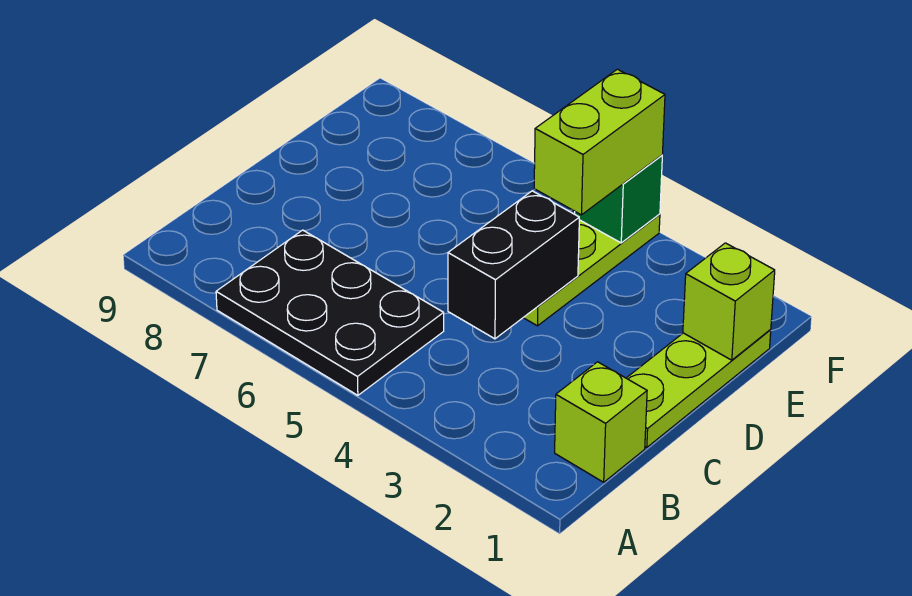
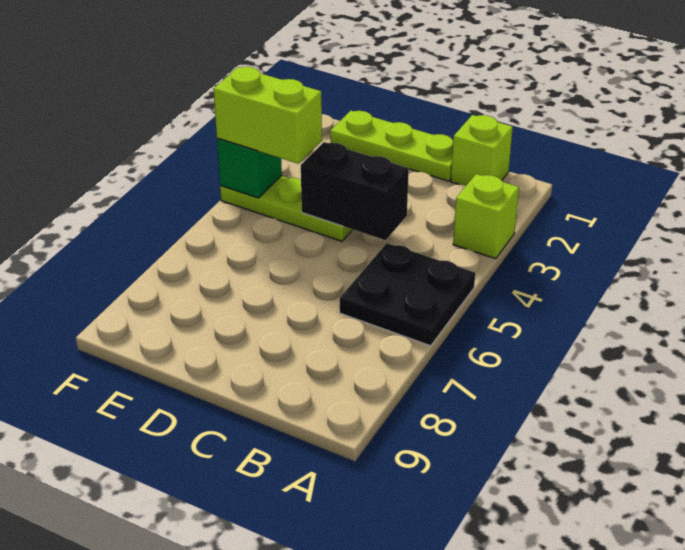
black plate A5:B7 level 1 -> black plate A5:B6 level 1
lime brick E1 level 2 -> lime brick A3 level 1

